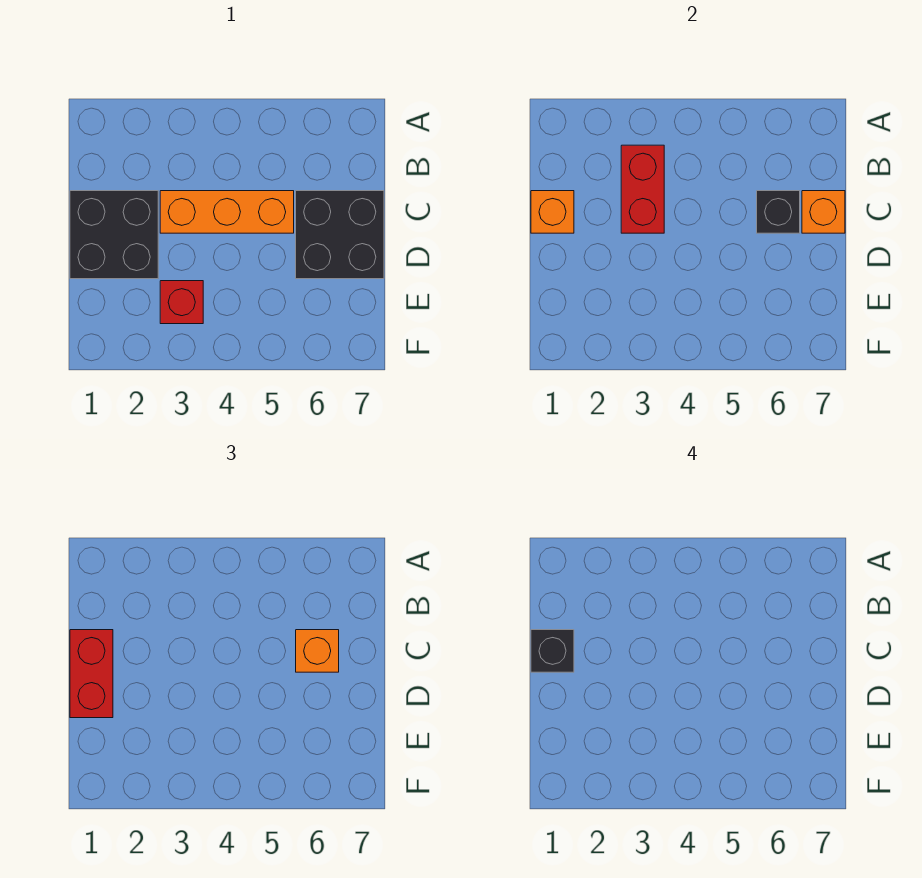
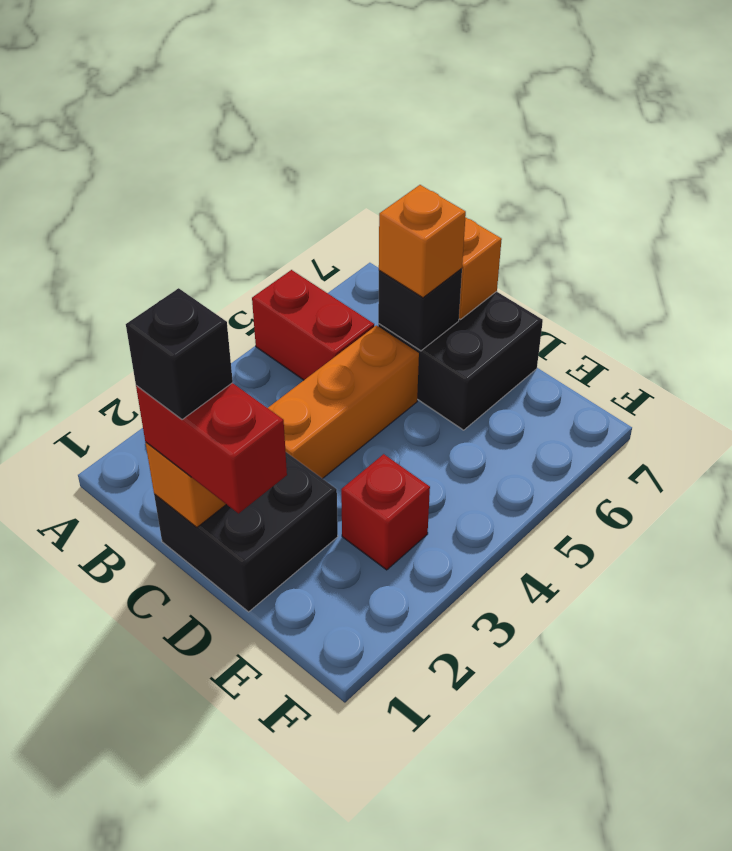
red brick B3:C3 level 2 -> red brick A5:B5 level 1

